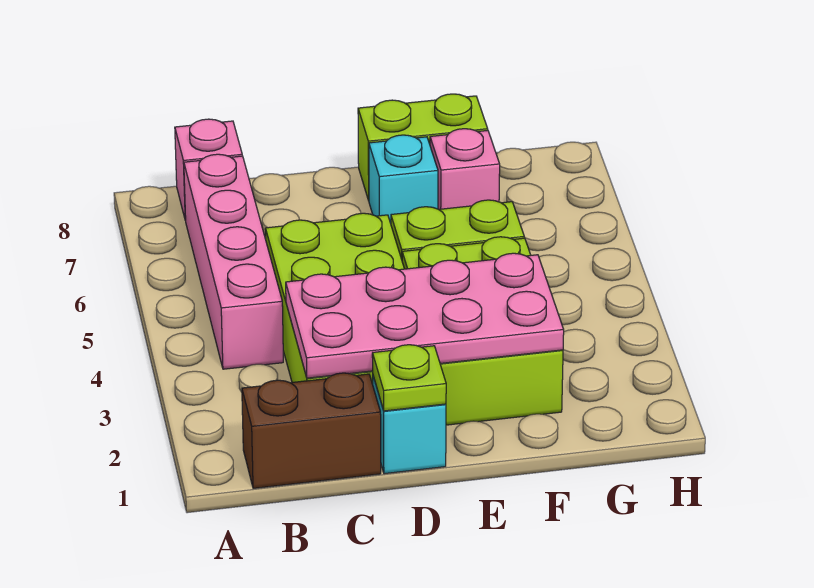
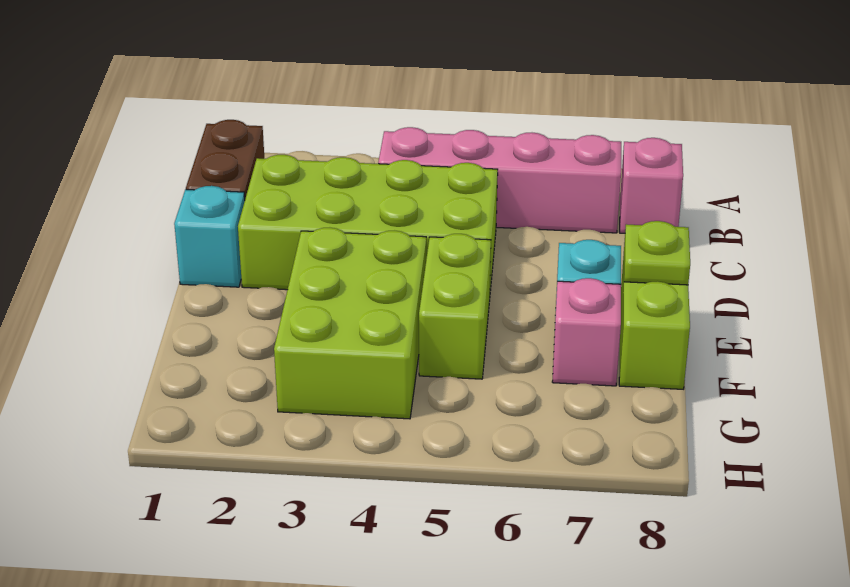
pink plate C2:F3 level 2 -> none
lime plate D1 level 2 -> lime plate E8 level 2
lime brick E2:F4 level 1 -> lime brick E3:G4 level 1

